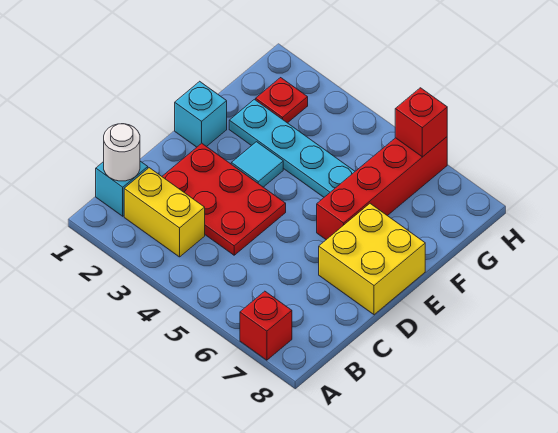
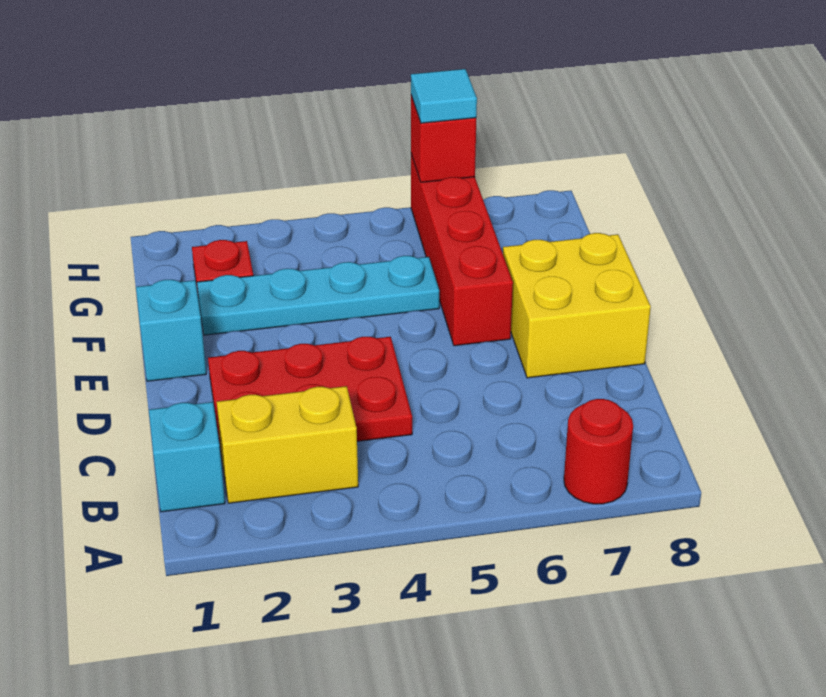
red brick A7 level 1 -> red round brick A7 level 1
white round brick B1 level 2 -> none
cyan tile E3 level 1 -> cyan tile H6 level 3

